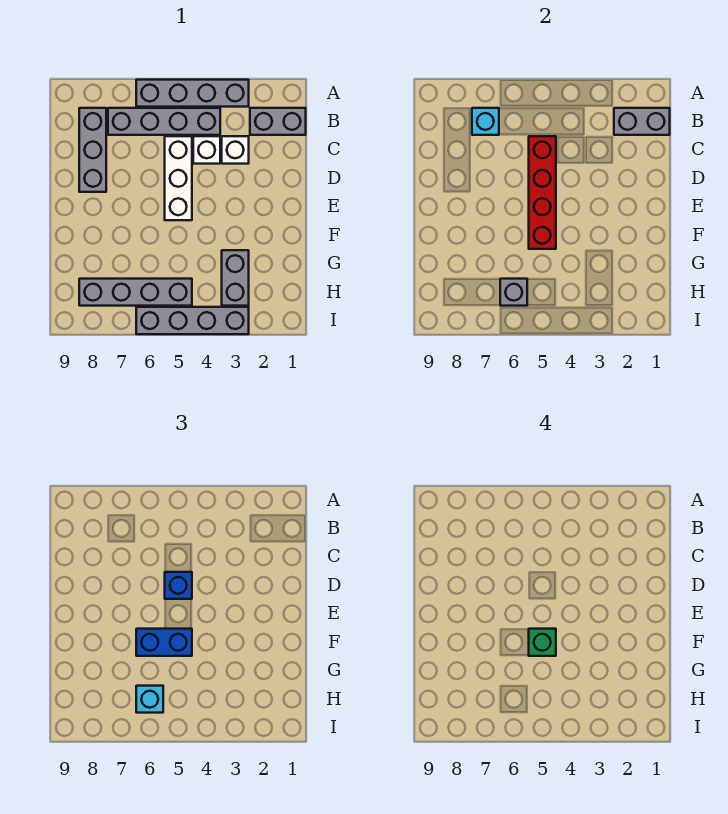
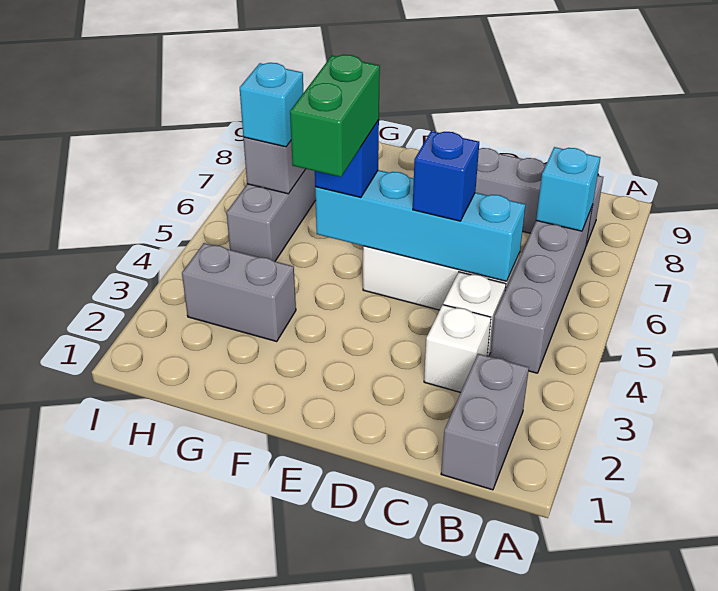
grey brick A3:A6 level 1 -> none
grey brick B1:B2 level 2 -> none
red brick C5:F5 level 2 -> cyan brick C5:F5 level 2
blue brick F5:F6 level 3 -> blue brick F5 level 3
green brick F5 level 4 -> green brick F4:F5 level 4
grey brick I3:I6 level 1 -> none

